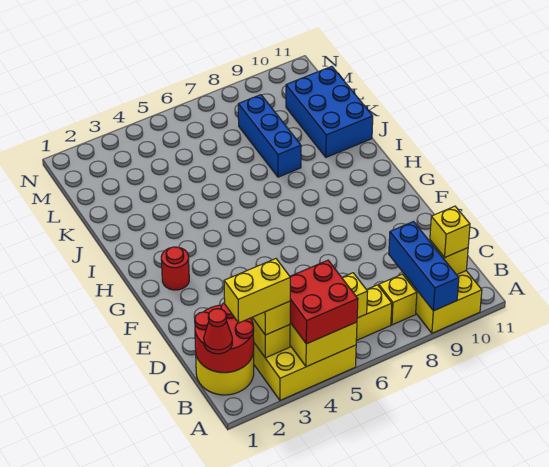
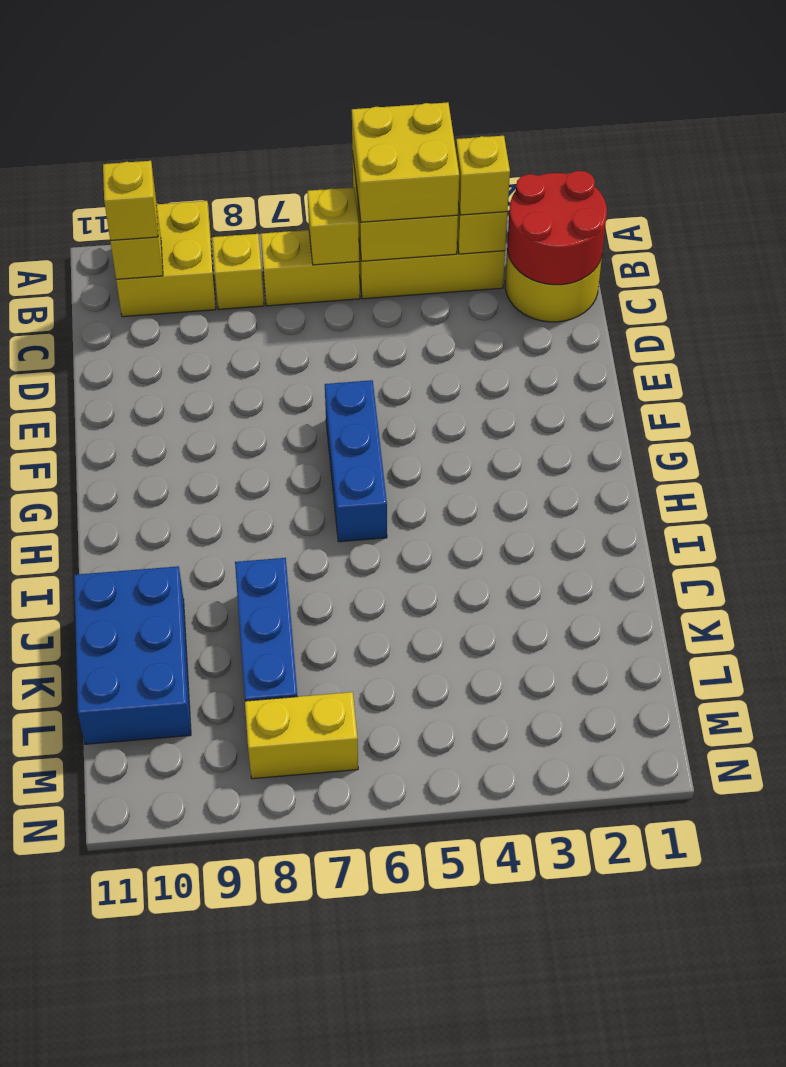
red brick A4:B5 level 3 -> yellow brick A4:B5 level 3
blue brick A9:C9 level 2 -> blue brick F6:H6 level 1
red cone B1 level 3 -> none
yellow brick B2:B3 level 4 -> yellow brick M7:M8 level 1
red round brick G2 level 1 -> none

